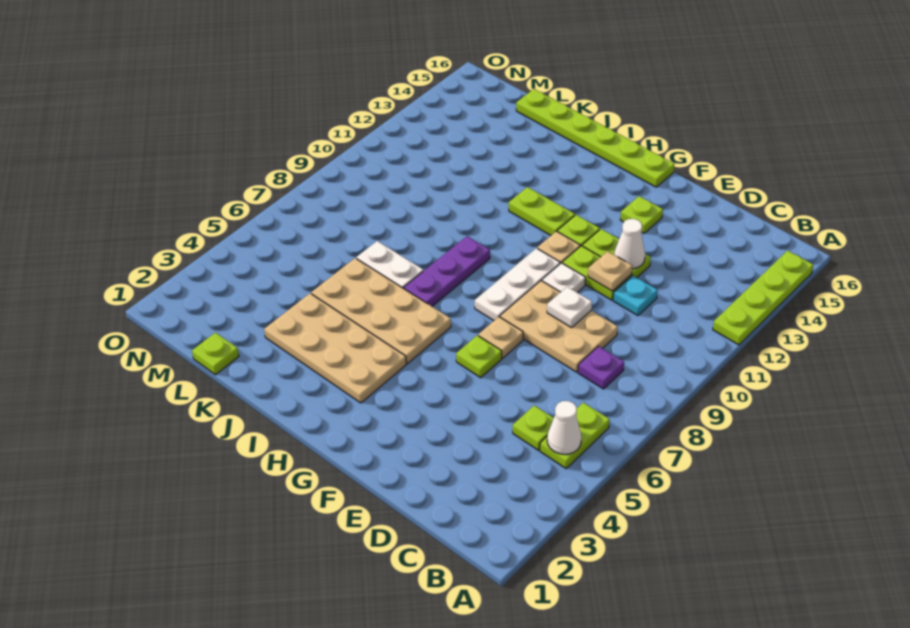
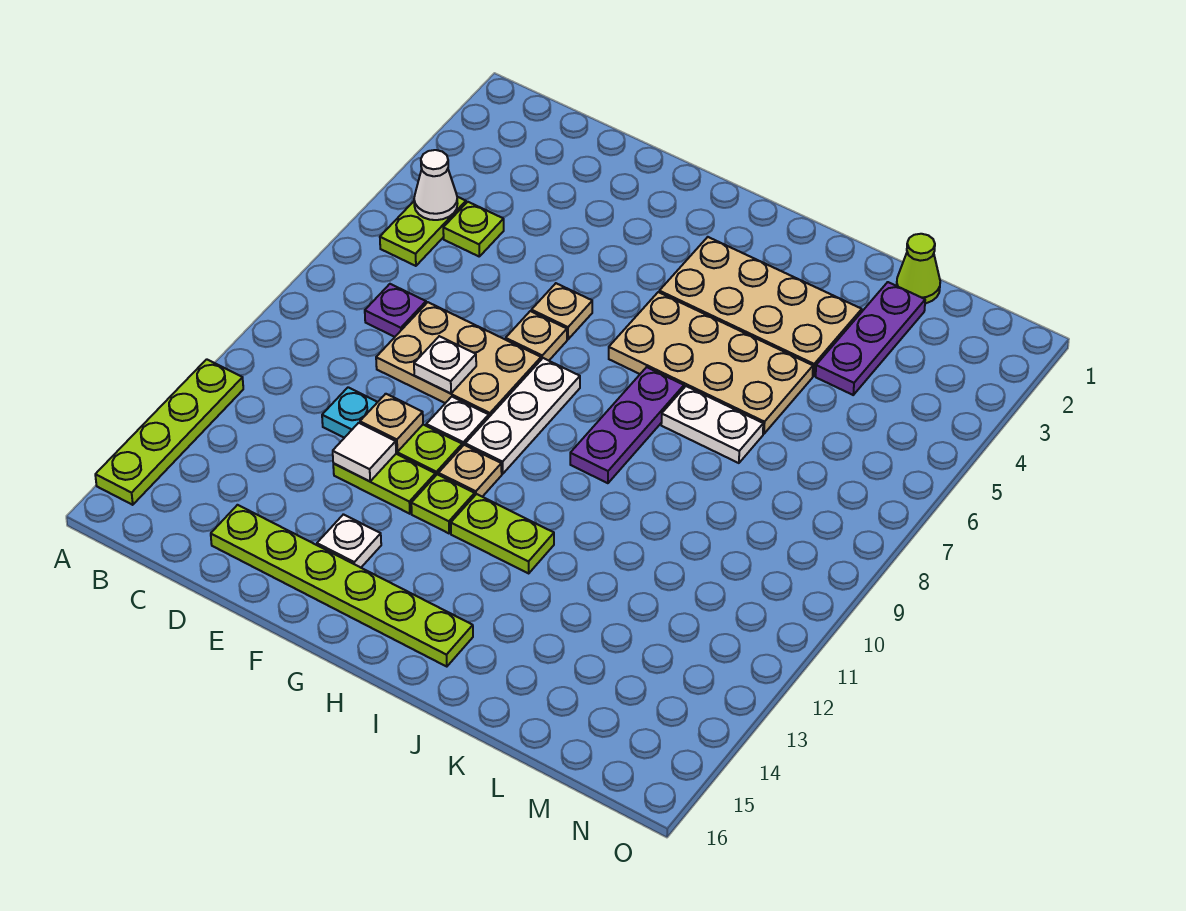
white cone E12 level 2 -> white tile E12 level 2
lime plate F6 level 1 -> tan plate F6 level 1
lime plate F14 level 1 -> white plate F14 level 1
lime plate G16:L16 level 1 -> lime plate D15:I15 level 1
lime plate L1 level 1 -> lime cone L1 level 1
none -> purple plate L2:L4 level 1

